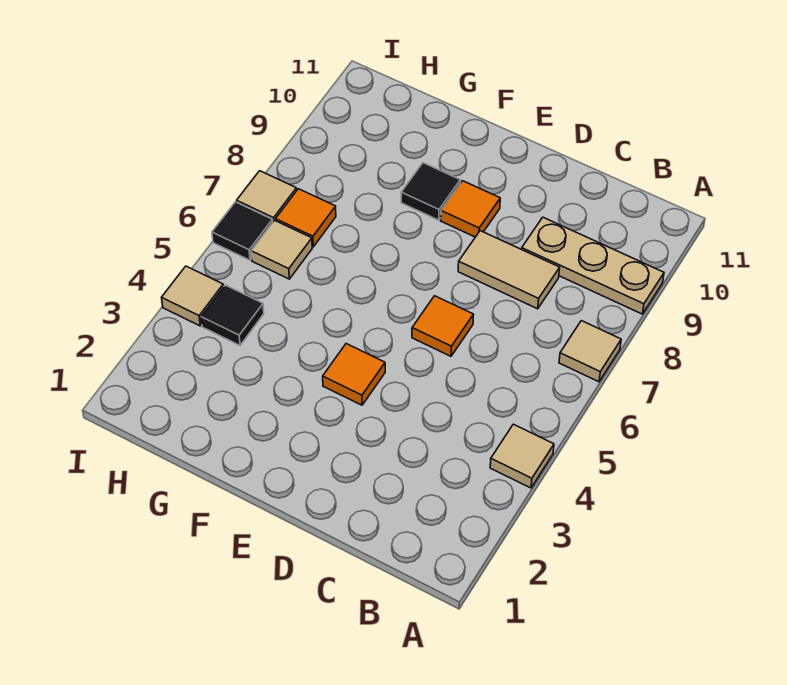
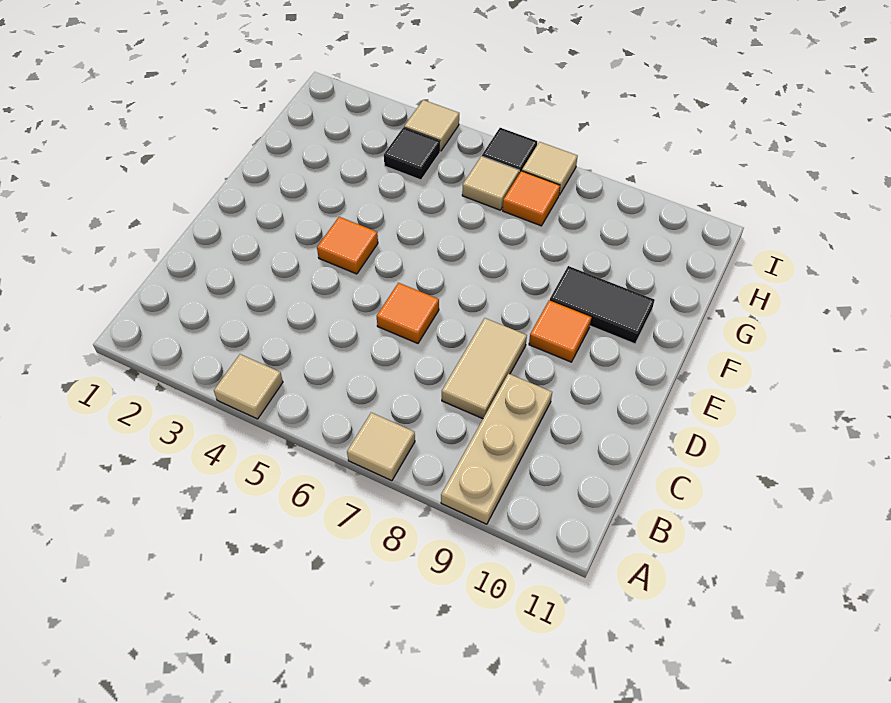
black tile F9 level 1 -> black tile F9:F10 level 1

